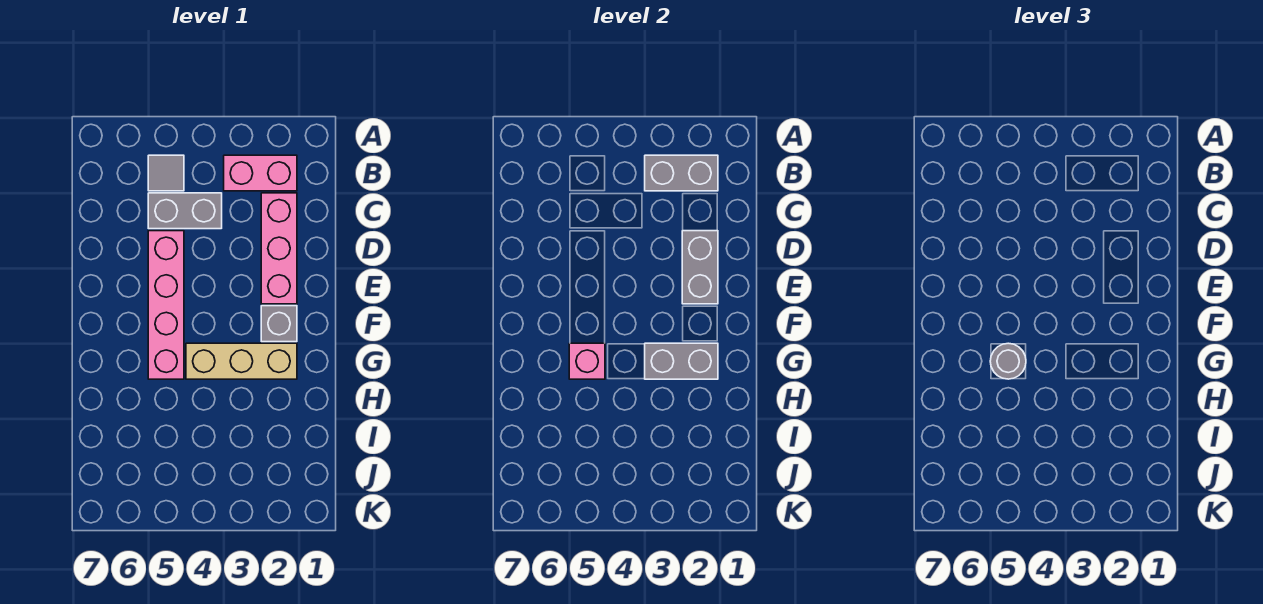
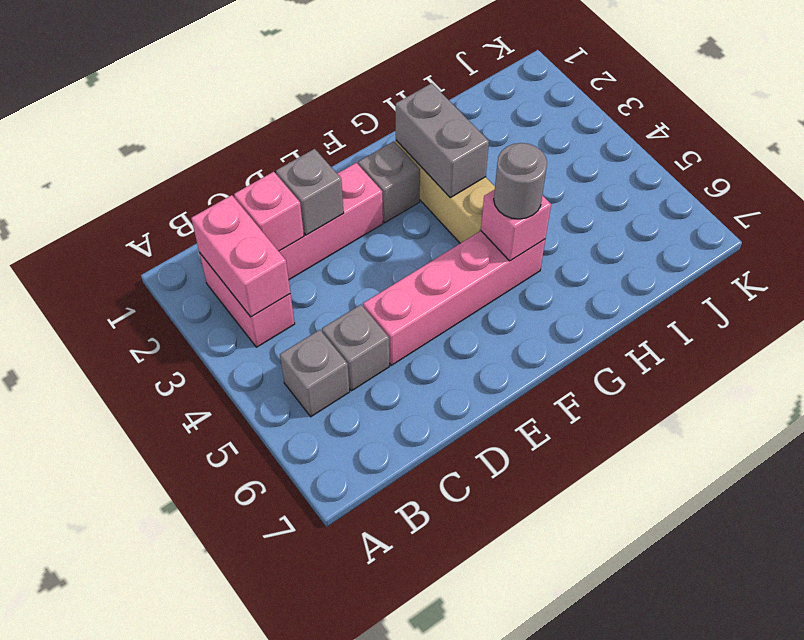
grey brick B2:B3 level 2 -> pink brick B2:B3 level 2
grey tile B5 level 1 -> grey brick B5 level 1
none -> pink brick C2 level 2
grey brick C4:C5 level 1 -> grey brick C5 level 1
grey brick D2:E2 level 2 -> grey brick D2 level 2

